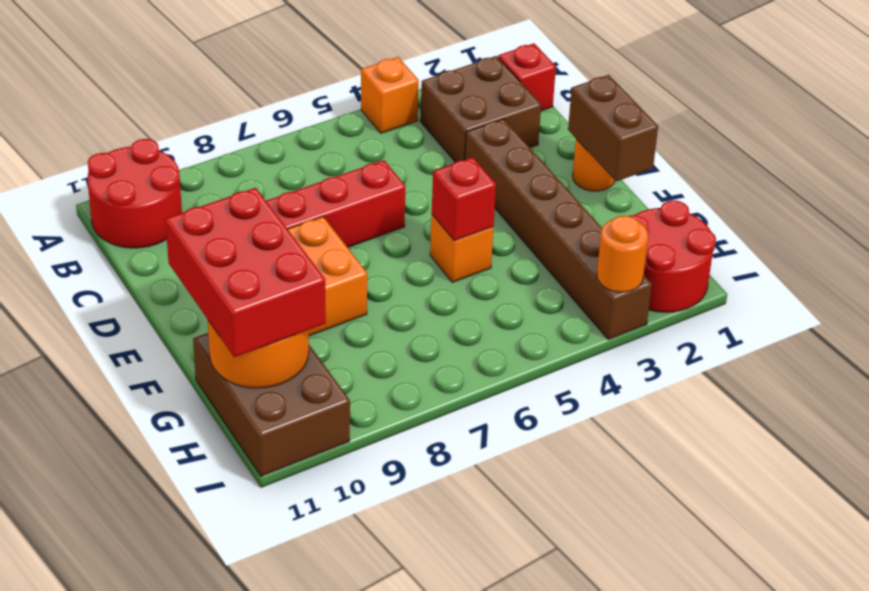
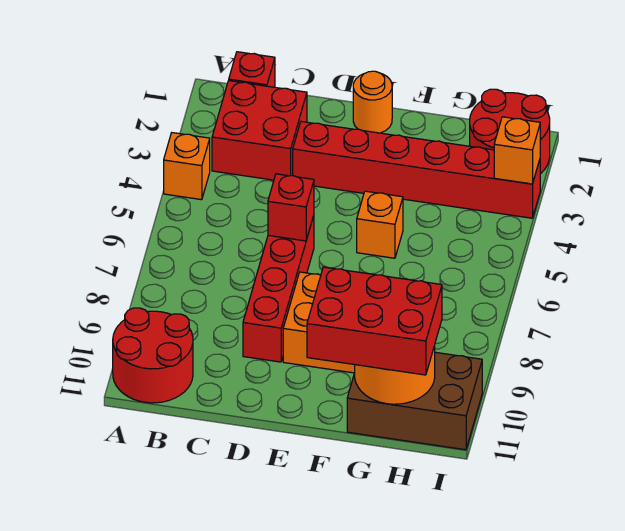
brown brick B2:C3 level 1 -> red brick B2:C3 level 1
brown brick D3:I3 level 1 -> red brick D3:I3 level 1
brown brick E1:F1 level 2 -> none
red brick F5 level 2 -> red brick D6 level 2
orange round brick I3 level 2 -> orange brick I3 level 2

